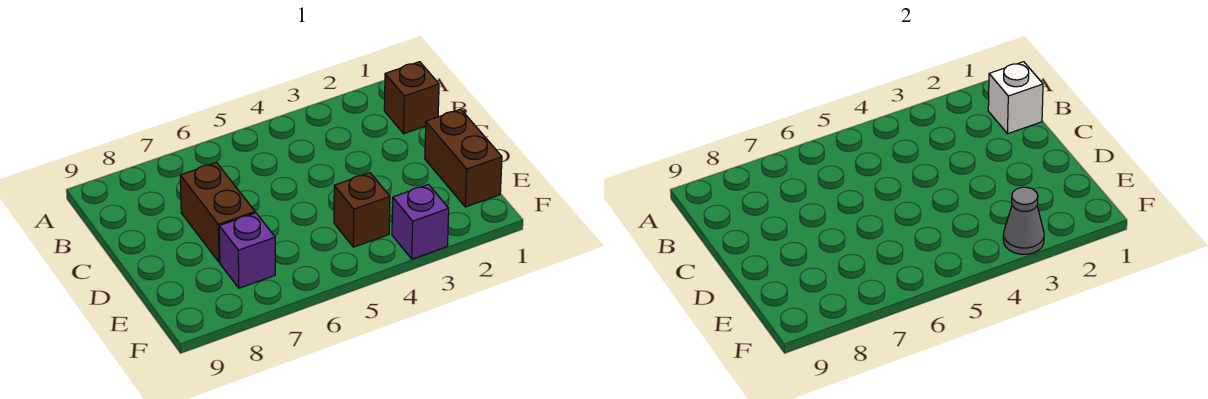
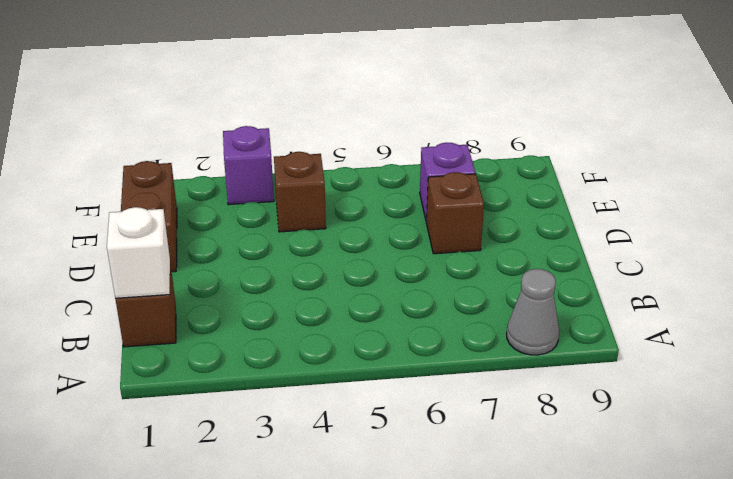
brown brick C7:D7 level 1 -> brown brick D7 level 1
grey cone F3 level 2 -> grey cone A8 level 1

